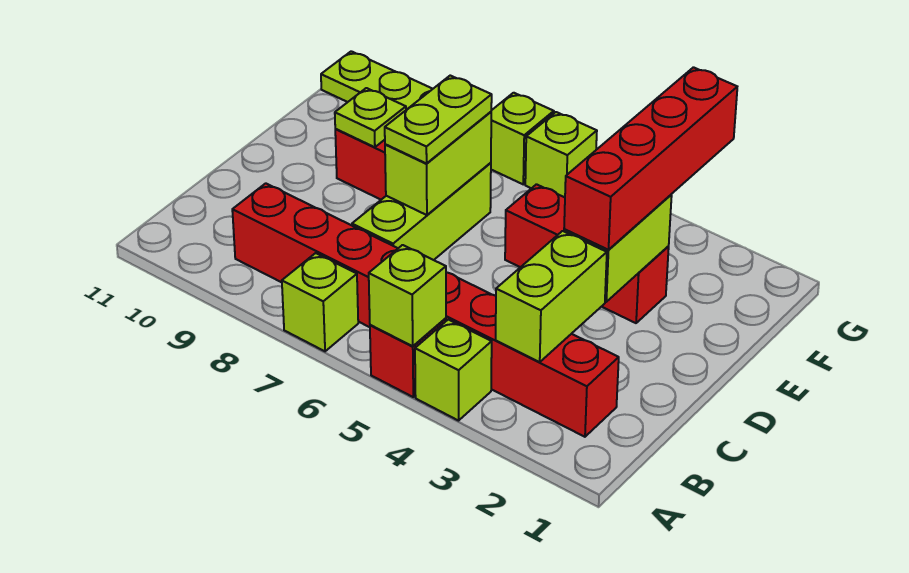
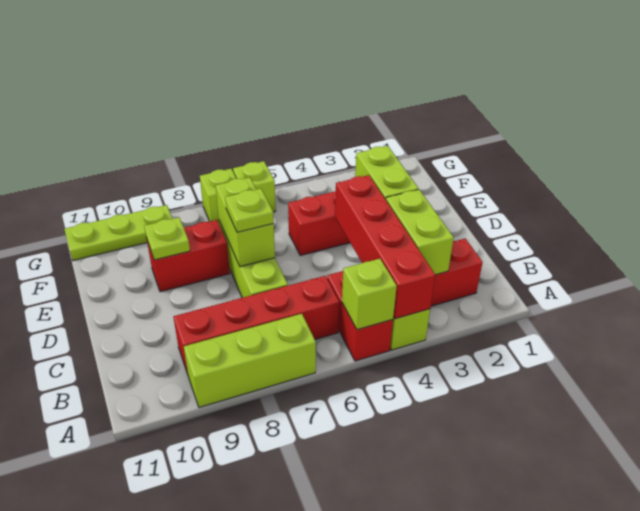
lime brick A7 level 1 -> lime brick A7:A9 level 1
red brick D3:G3 level 3 -> red brick A4:D4 level 2
lime plate D7:E7 level 3 -> lime plate D7 level 3

